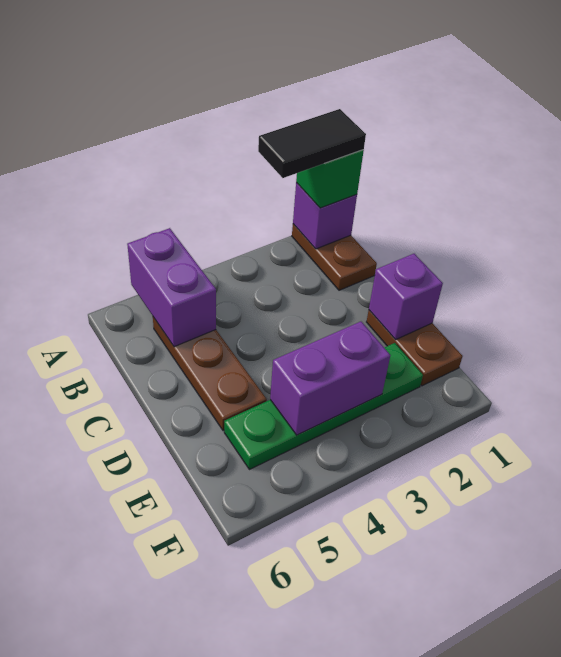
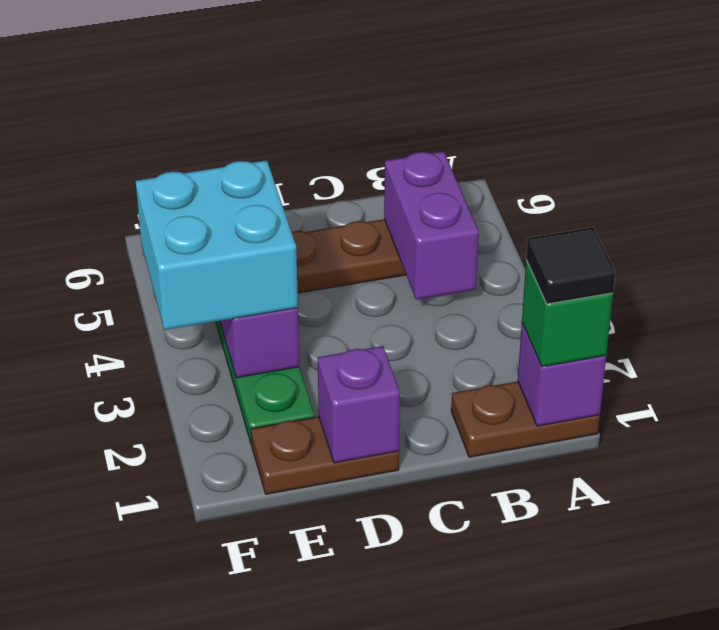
black tile A1:A2 level 4 -> black tile A1 level 4
purple brick A5:B5 level 2 -> purple brick B4:B5 level 2
none -> cyan brick E3:F4 level 3

